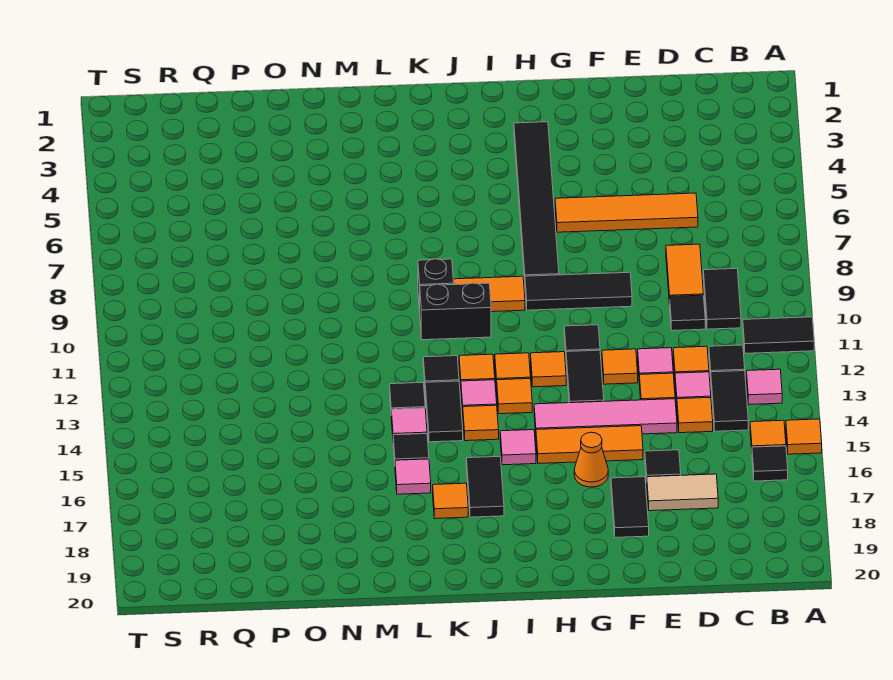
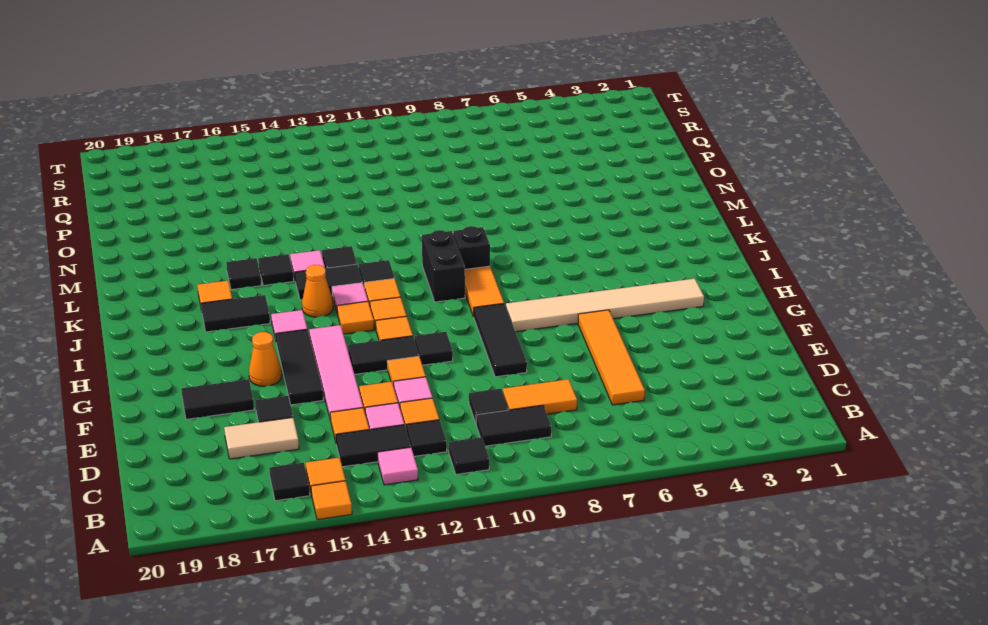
black tile A11:B11 level 1 -> black tile B11 level 1
tan tile D17:E17 level 1 -> tan tile D16:D17 level 1
orange tile F15:H15 level 1 -> black tile F15:H15 level 1
black tile H3:H8 level 1 -> tan tile H3:H8 level 1
orange tile J14 level 1 -> orange cone J14 level 1
pink tile L16 level 1 -> black tile L16 level 1

